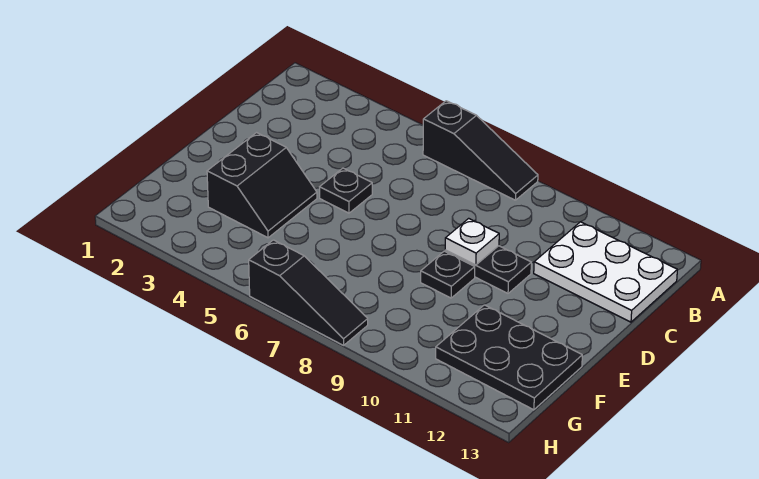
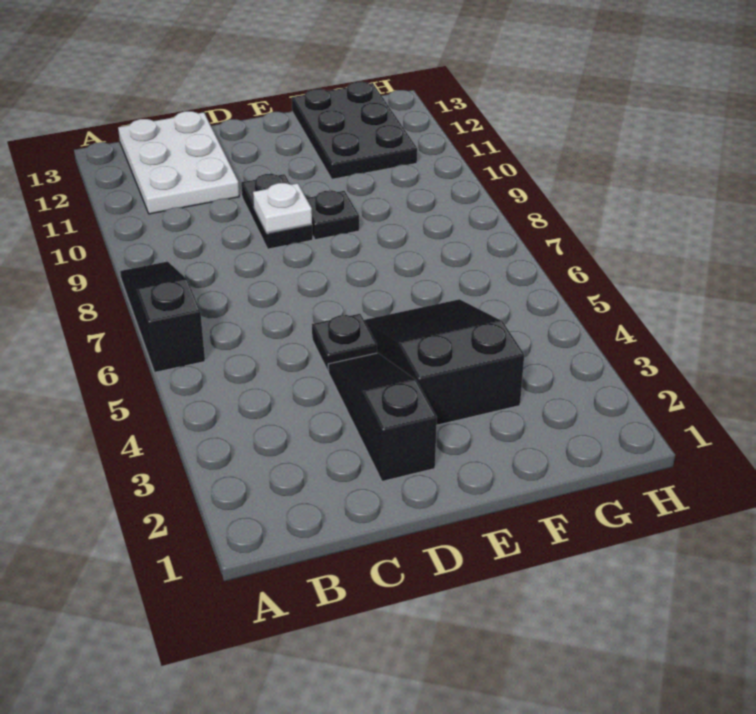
black slope E3:F4 level 1 top 3 -> black slope E3:F5 level 1 top 3
black slope H6:H8 level 1 top 6 -> black slope D2:D4 level 1 top 2

